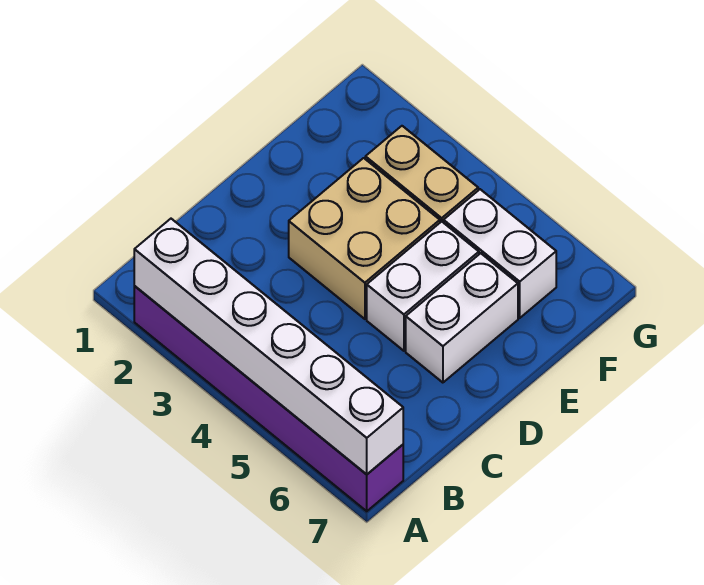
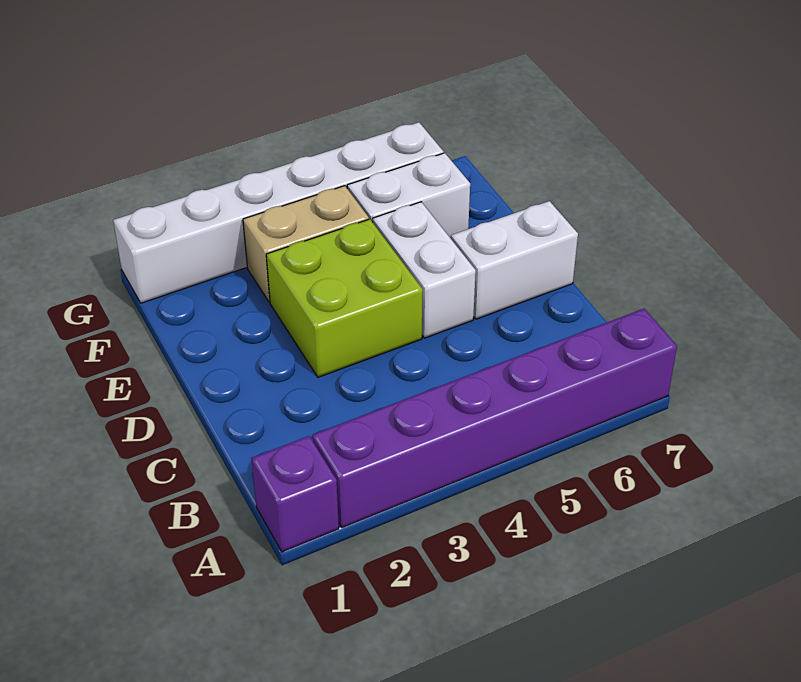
none -> purple brick A1 level 1
white brick A2:A7 level 2 -> white brick G1:G6 level 1
tan brick D3:E4 level 1 -> lime brick D3:E4 level 1
white brick D6:E6 level 1 -> white brick D6:D7 level 1

